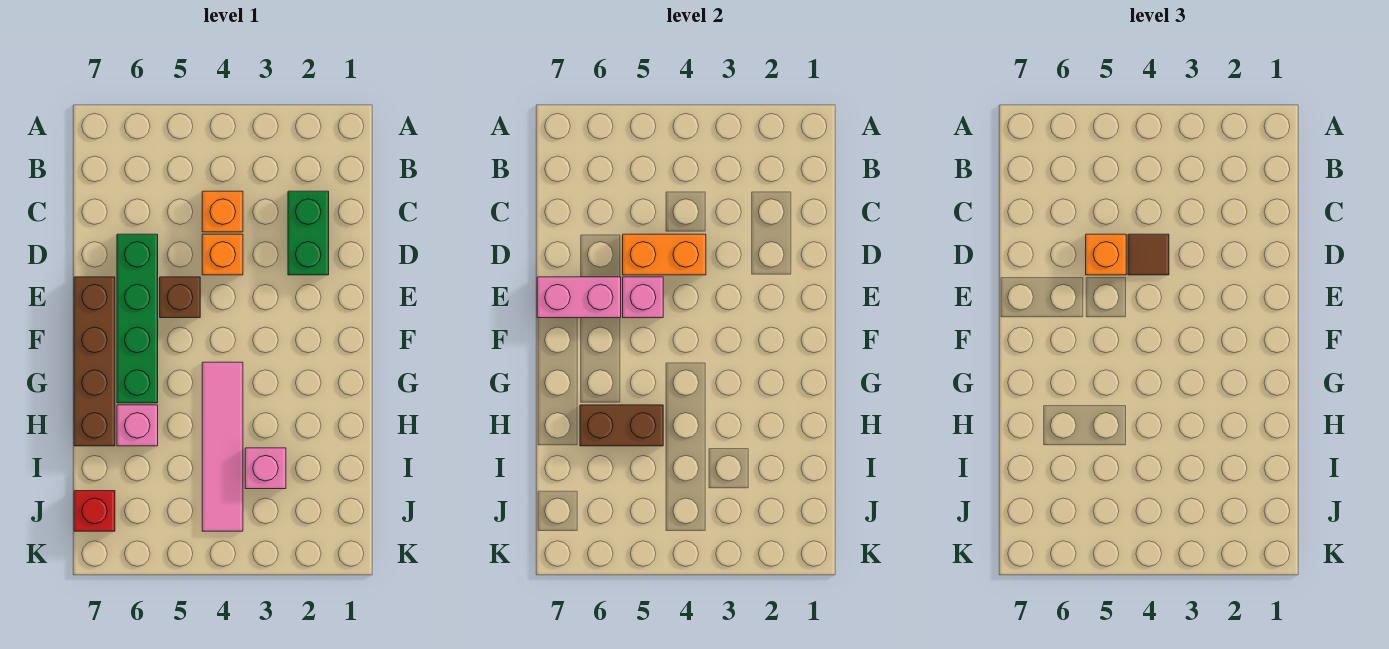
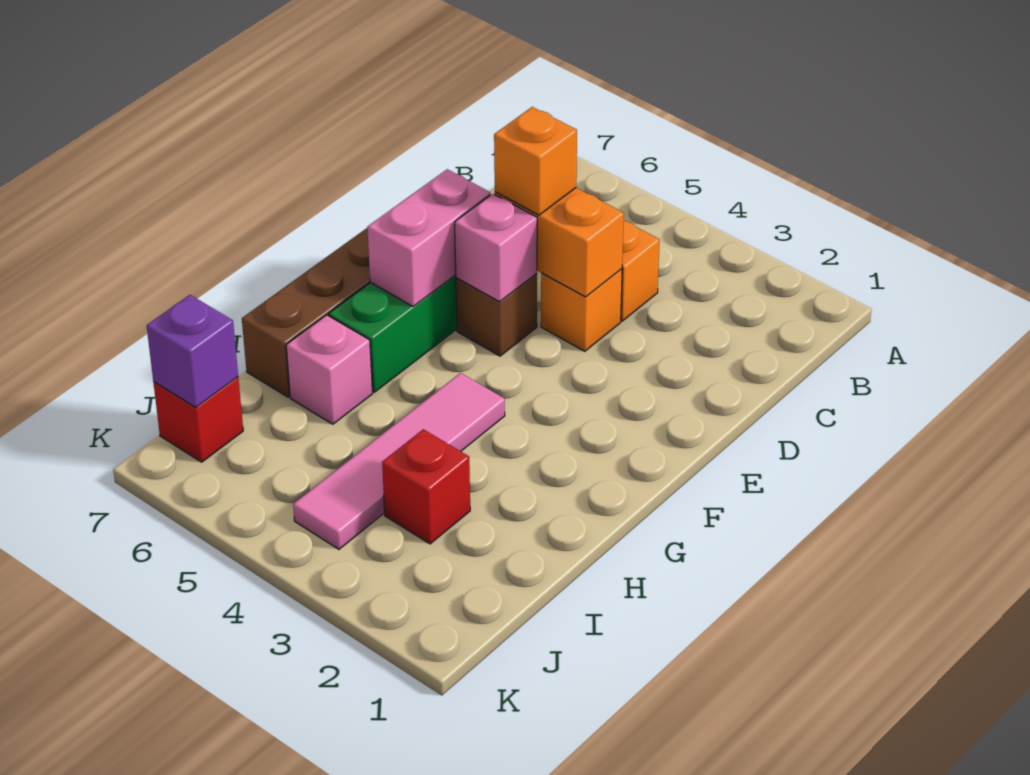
green brick C2:D2 level 1 -> none
brown tile D4 level 3 -> none
pink brick E6:E7 level 2 -> pink brick E6:F6 level 2
brown brick H5:H6 level 2 -> none
pink brick I3 level 1 -> red brick I3 level 1
none -> purple brick J7 level 2

